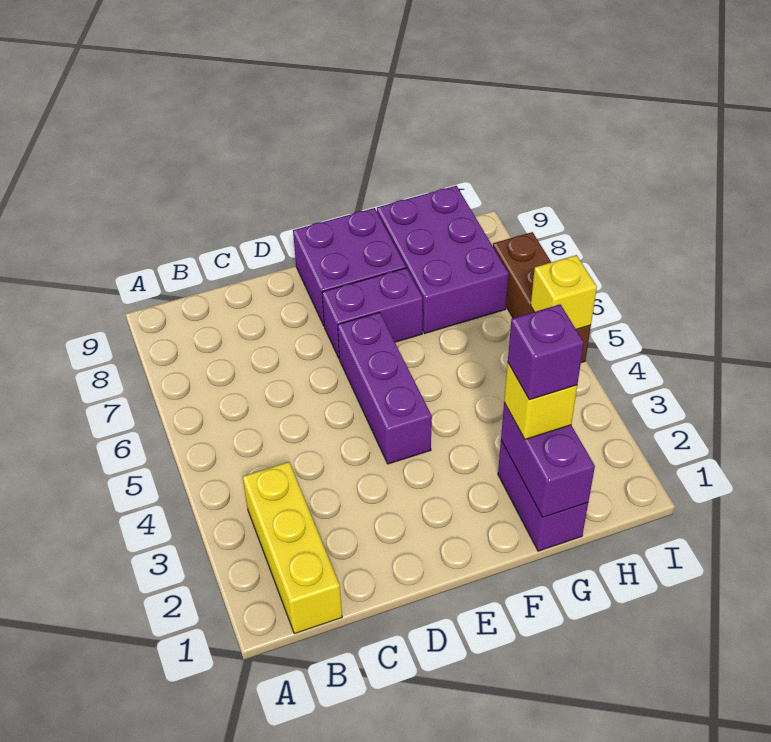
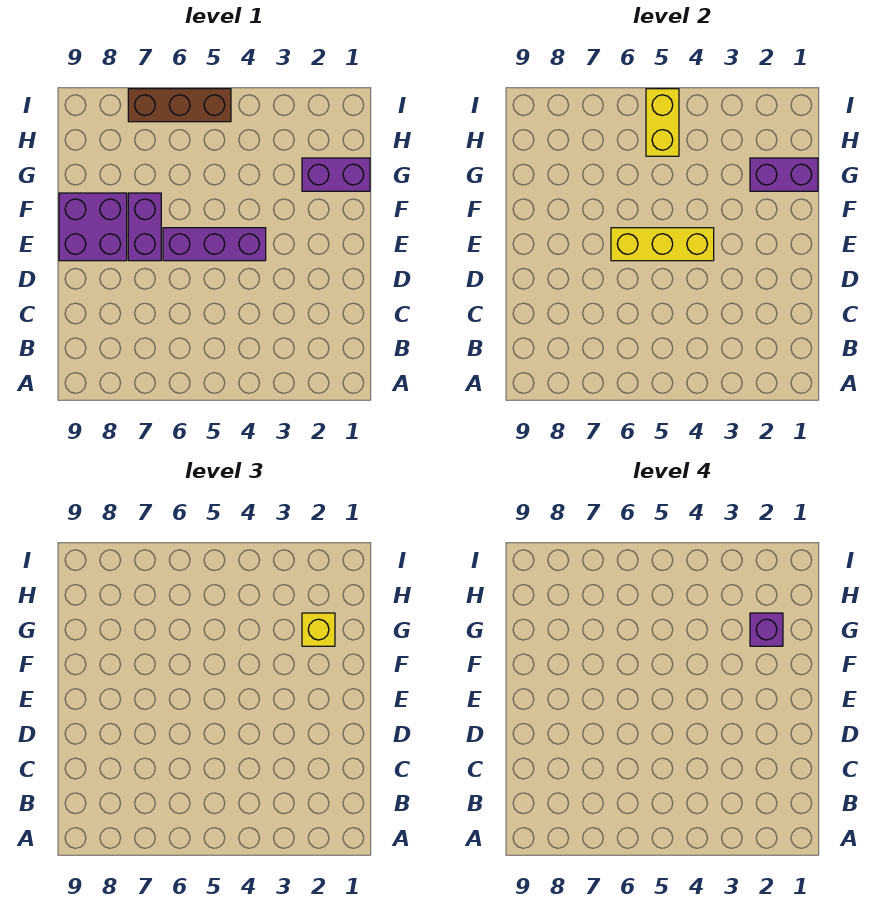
yellow brick B1:B3 level 1 -> yellow brick E4:E6 level 2
purple brick G7:H9 level 1 -> none
yellow brick I5 level 2 -> yellow brick H5:I5 level 2

